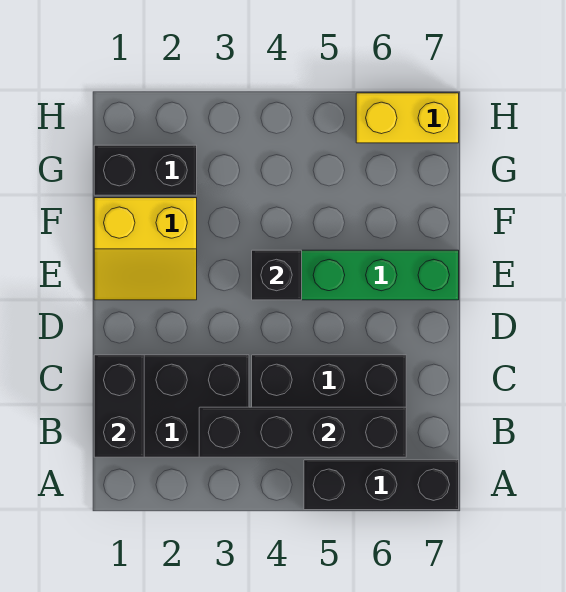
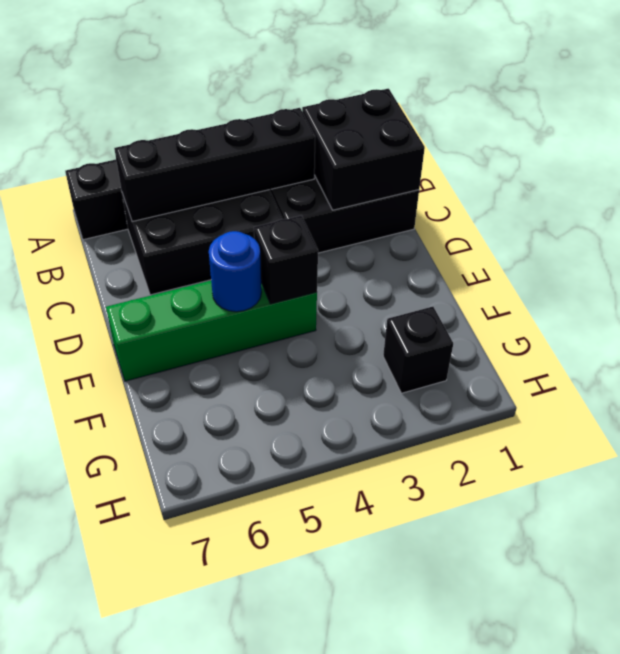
black brick B1:C1 level 2 -> black brick B1:C2 level 2
yellow slope E1:F2 level 1 top F -> none
none -> blue round brick E5 level 2
black brick G1:G2 level 1 -> black brick G2 level 1
yellow brick H6:H7 level 1 -> none

